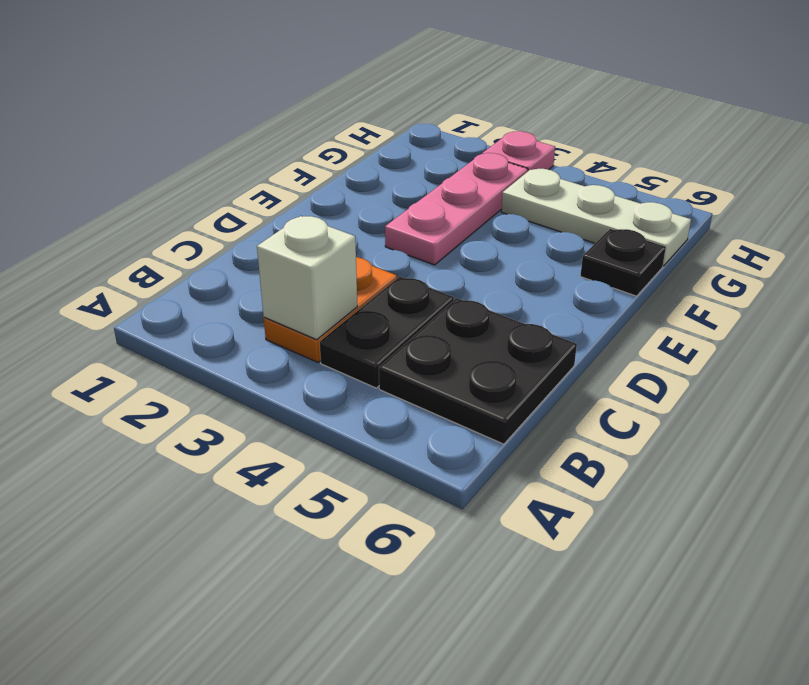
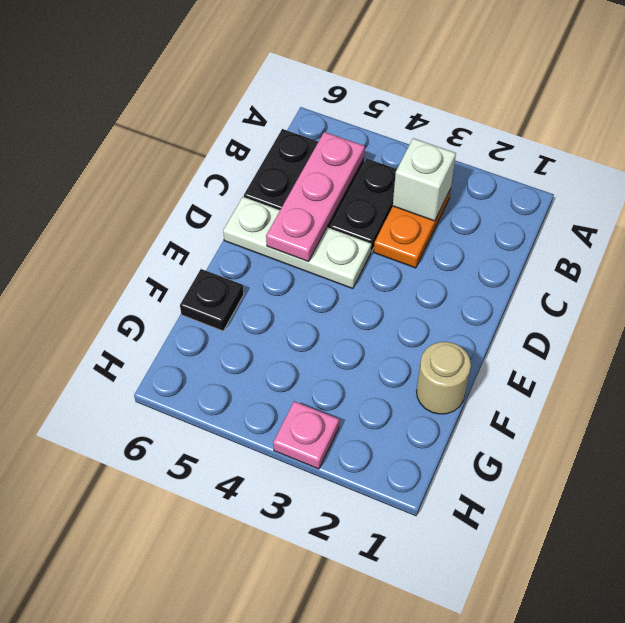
pink plate E3:G3 level 1 -> pink plate B5:D5 level 2
none -> tan round brick F1 level 1
white plate G4:G6 level 1 -> white plate D4:D6 level 1

